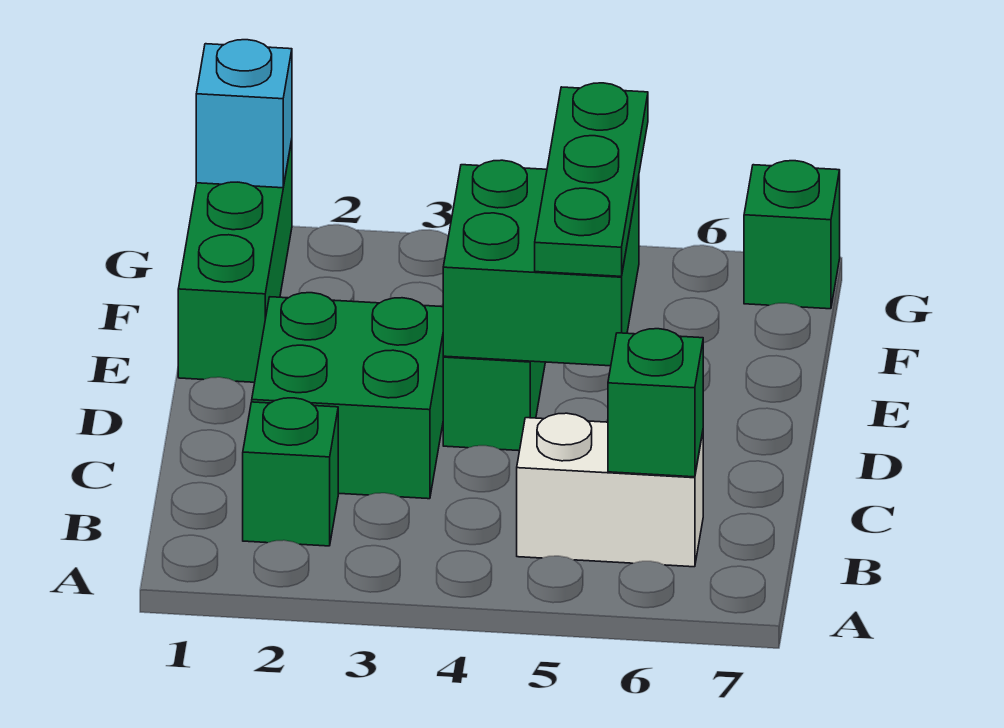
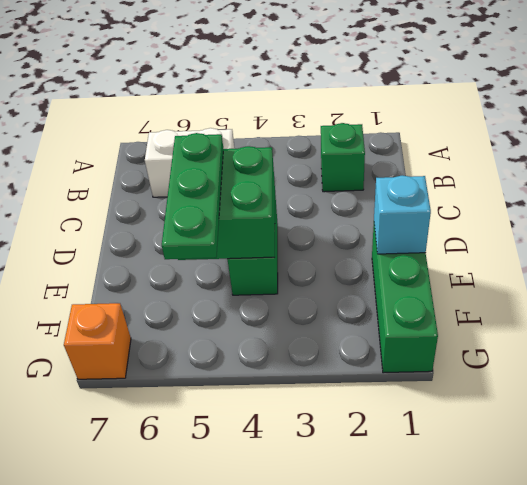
green brick B6 level 2 -> none
green brick C2:D3 level 1 -> none
cyan brick G1 level 2 -> cyan brick E1 level 2
green brick G7 level 1 -> orange brick G7 level 1

